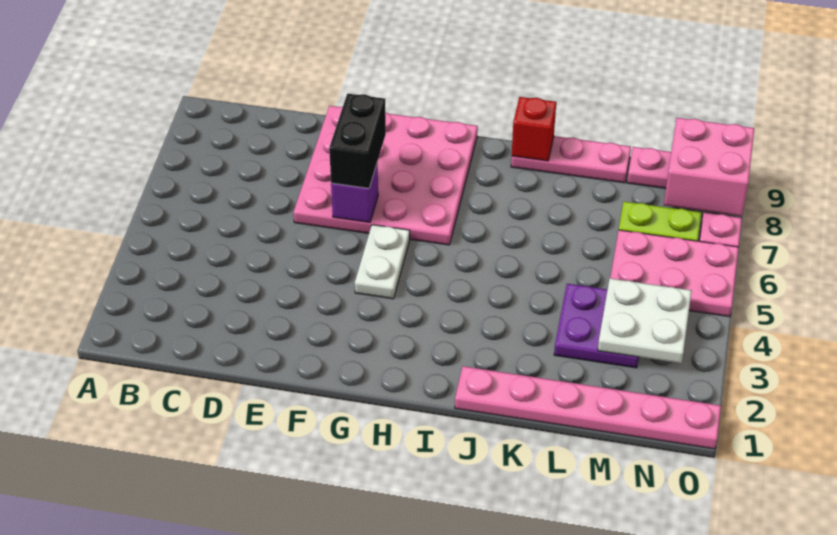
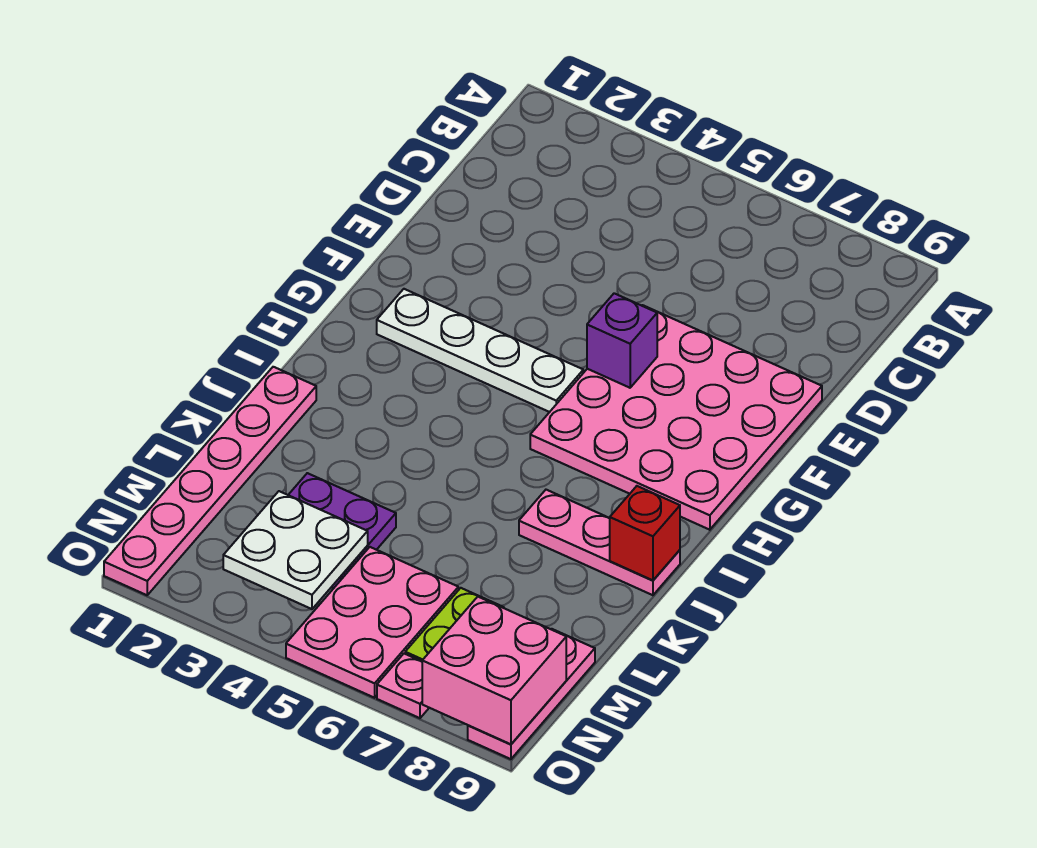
black brick F6:F7 level 3 -> none
white plate G4:G5 level 1 -> white plate G2:G5 level 1
pink plate J9:L9 level 1 -> pink plate J7:J9 level 1

